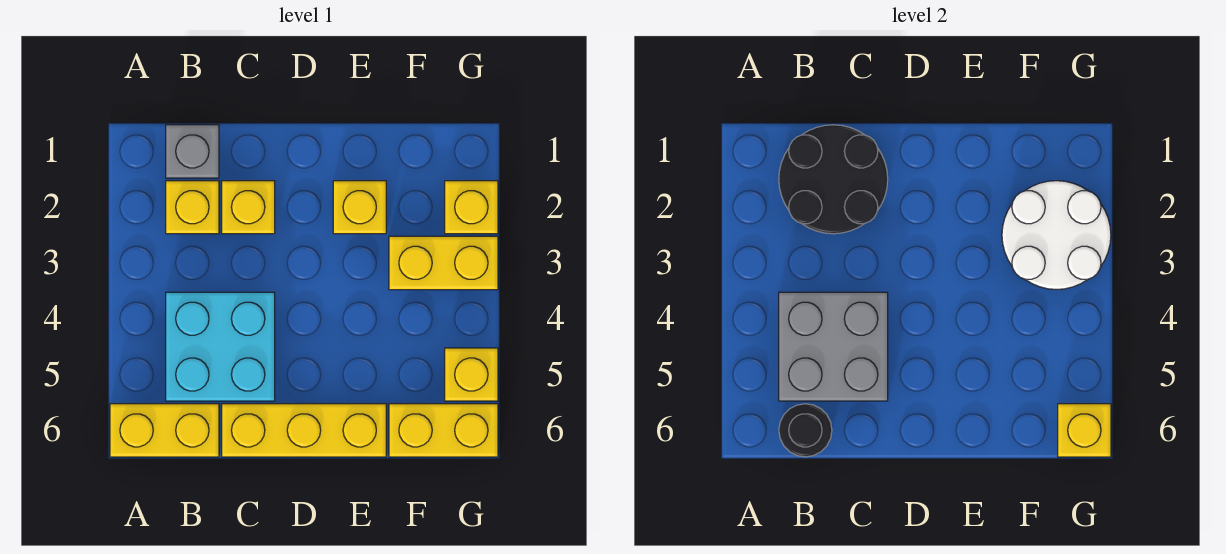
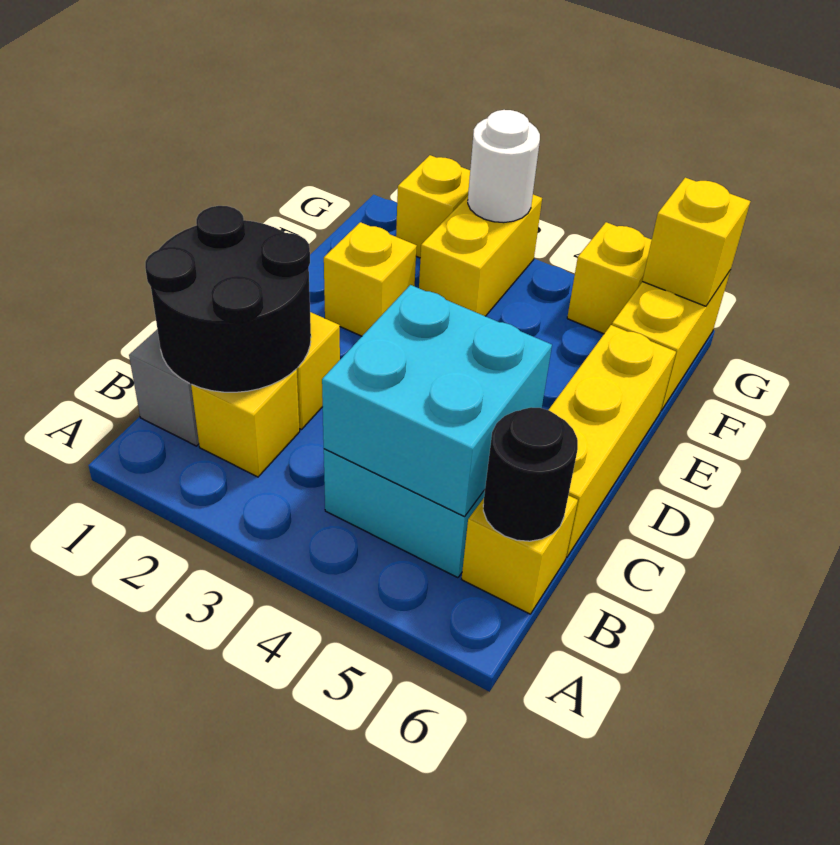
yellow brick A6:B6 level 1 -> yellow brick B6 level 1
grey brick B4:C5 level 2 -> cyan brick B4:C5 level 2
white round brick F2:G3 level 2 -> white round brick G3 level 2

